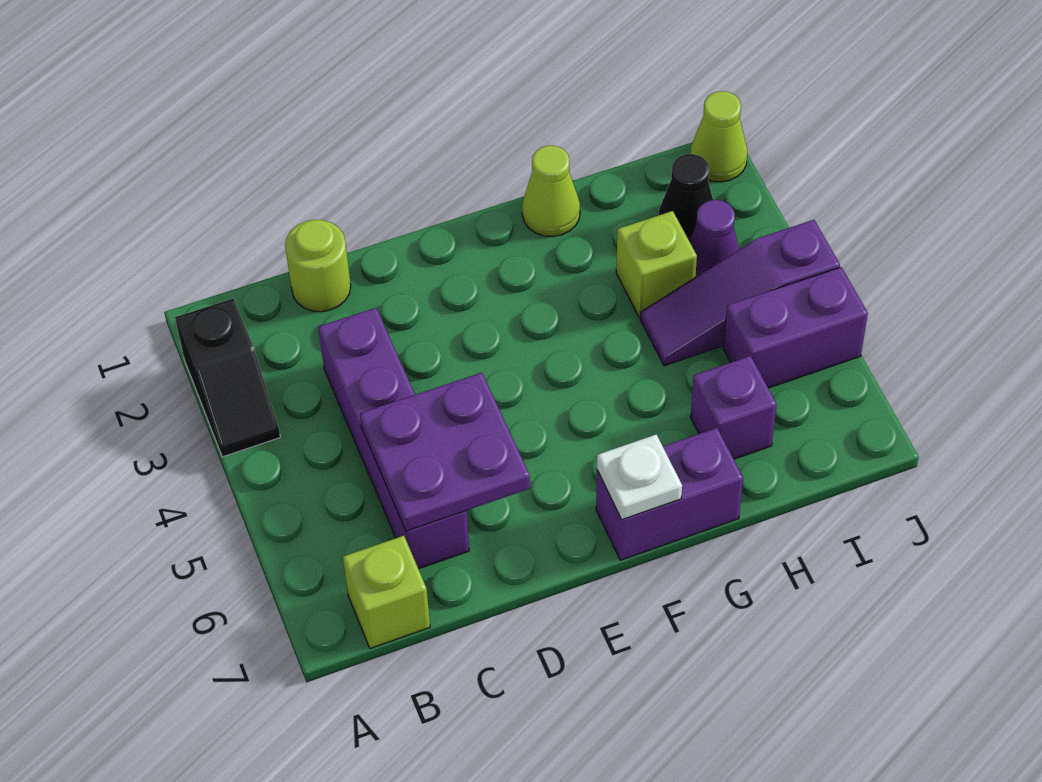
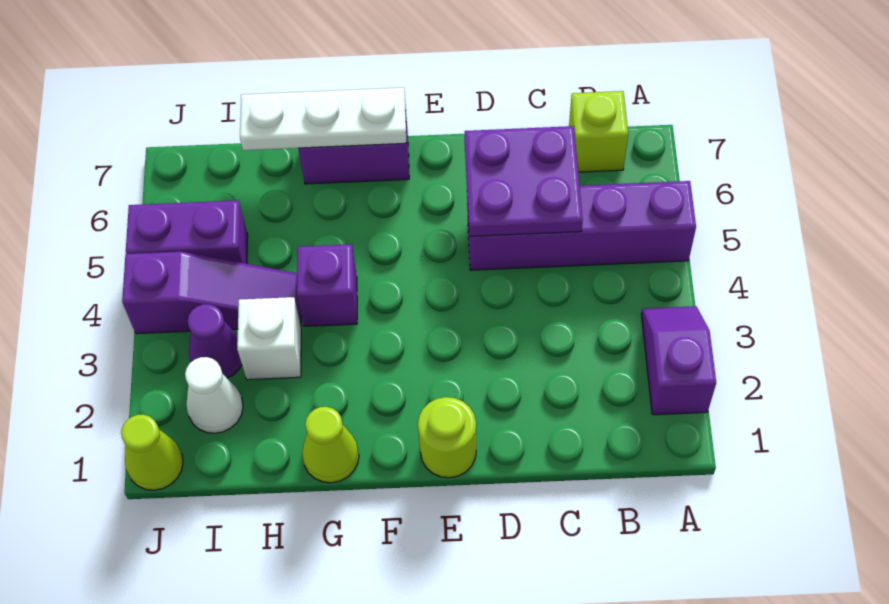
black slope A2:A3 level 1 top 2 -> purple slope A2:A3 level 1 top 2
lime round brick C1 level 1 -> lime round brick E1 level 1
purple brick C3:C6 level 1 -> purple brick A5:D5 level 1
white plate F7 level 2 -> white plate F7:H7 level 2
lime brick H3 level 1 -> white brick H3 level 1
purple brick H6 level 1 -> purple brick G4 level 1
black cone I2 level 1 -> white cone I2 level 1

